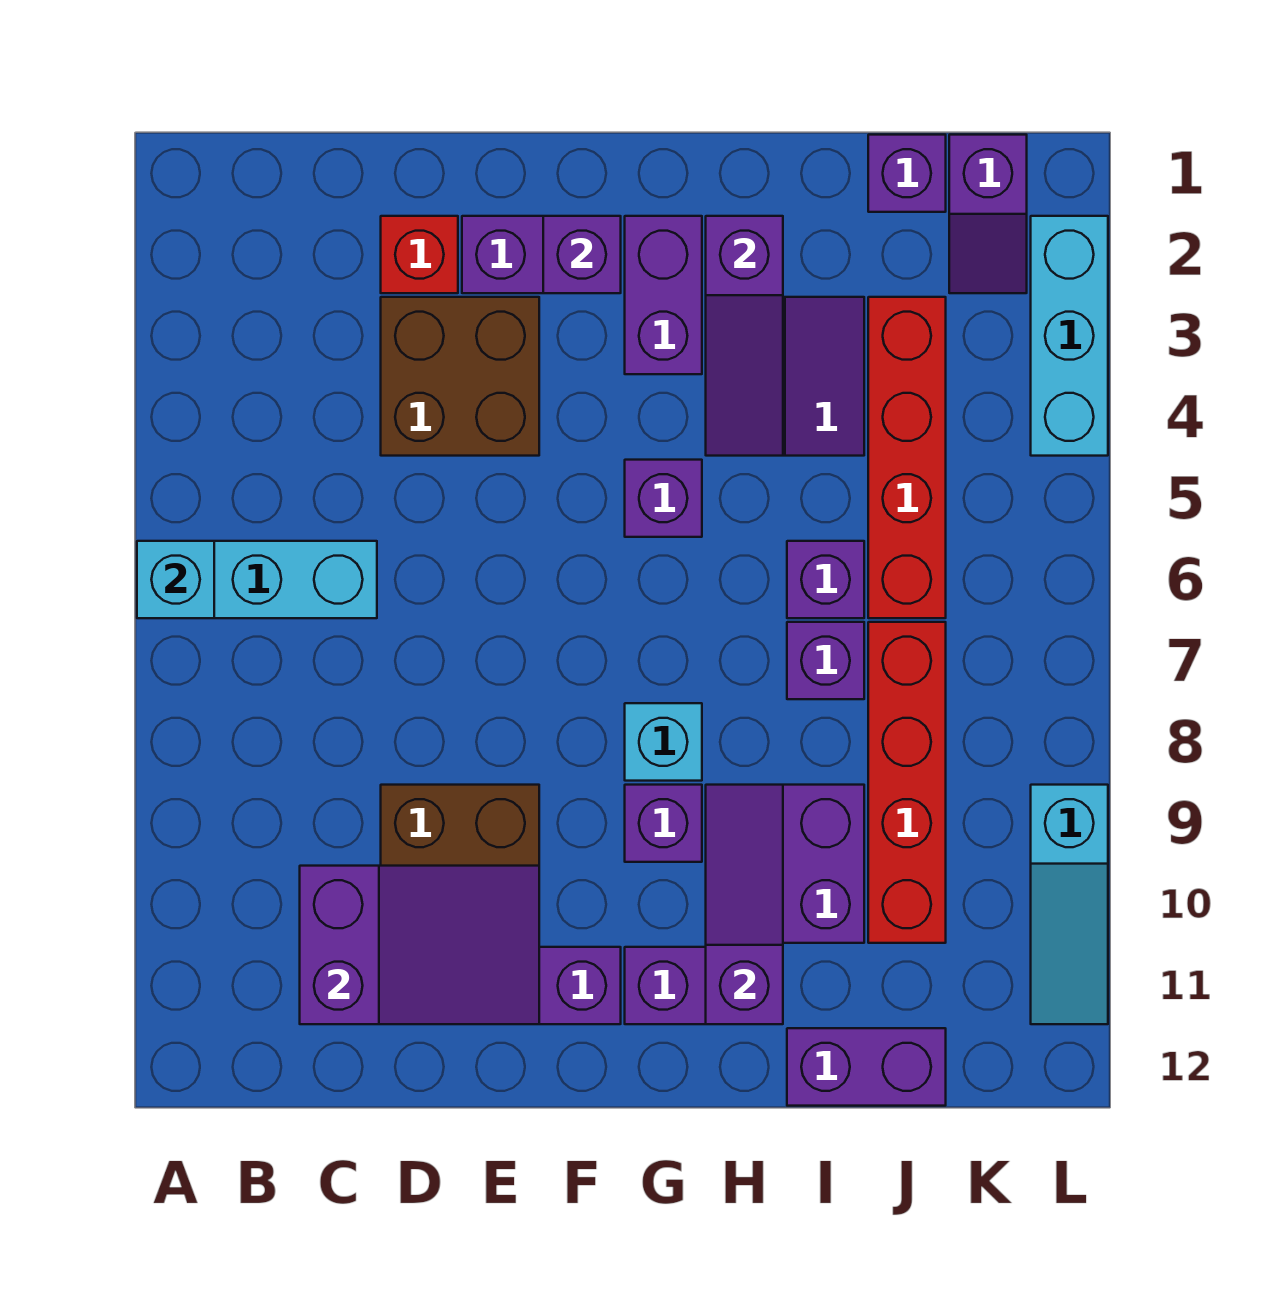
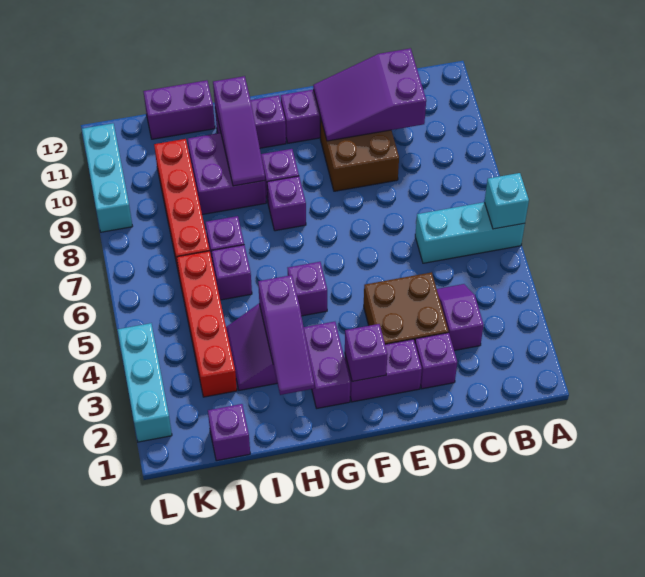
red brick D2 level 1 -> purple brick D2 level 1
cyan brick G8 level 1 -> purple brick G8 level 1
purple slope H2:H4 level 2 top 2 -> purple slope H2:H4 level 2 top 4
purple slope K1:K2 level 1 top 1 -> purple slope C3:C4 level 1 top 3
cyan slope L9:L11 level 1 top 9 -> cyan brick L9:L11 level 1

